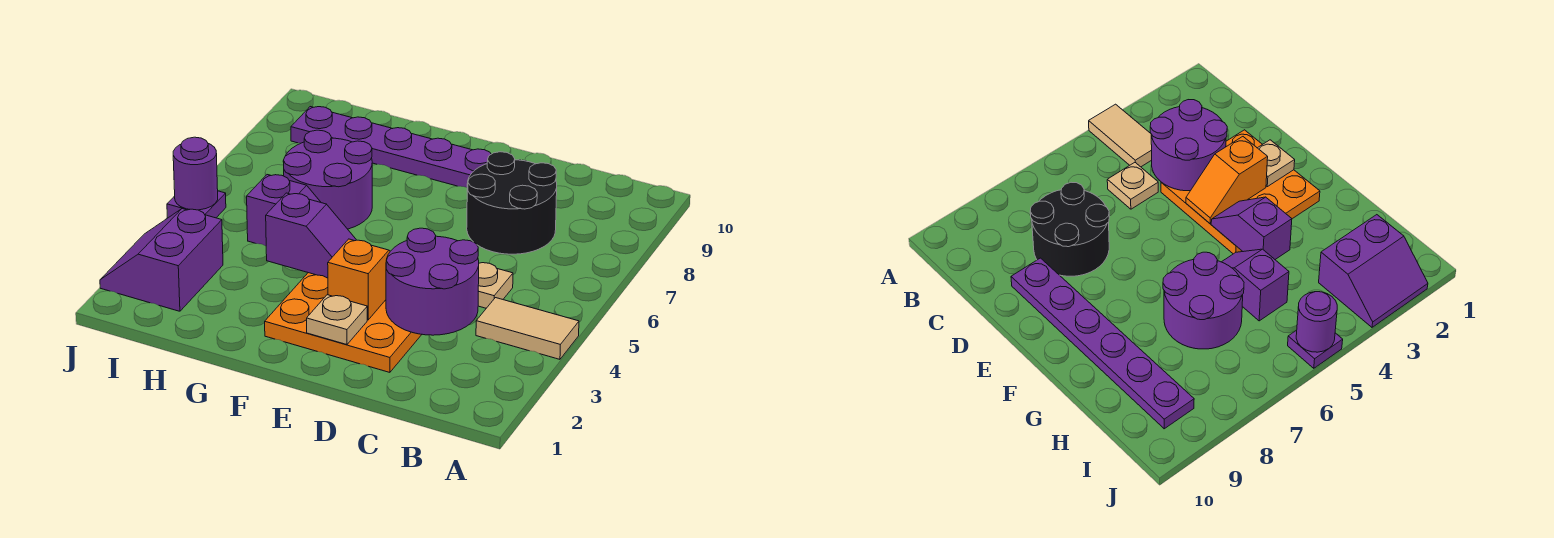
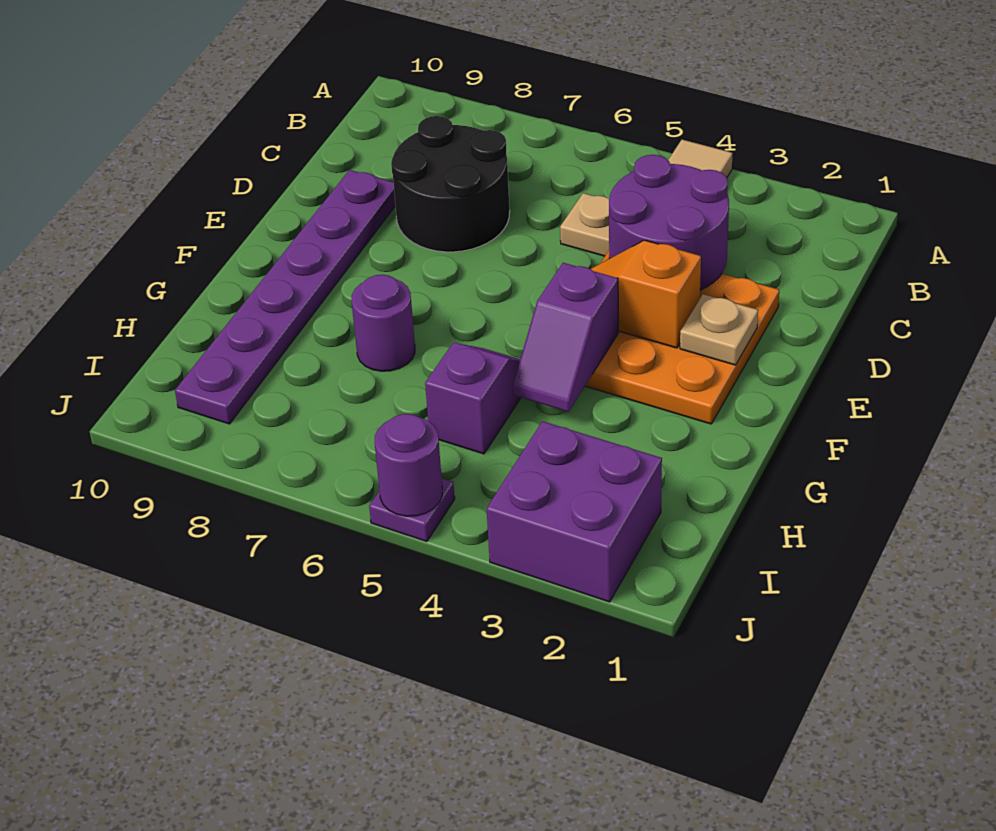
purple slope F4:G4 level 2 top G -> purple slope F4:G4 level 2 top F
purple round brick G6:H7 level 1 -> purple round brick G7 level 1
purple slope I2:J3 level 1 top I -> purple brick I2:J3 level 1

